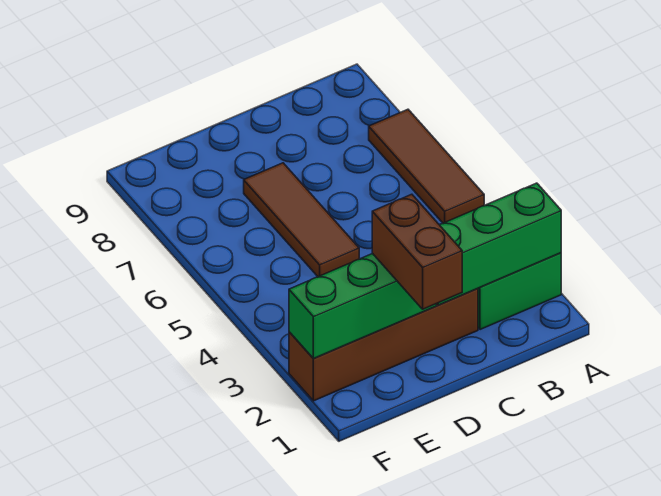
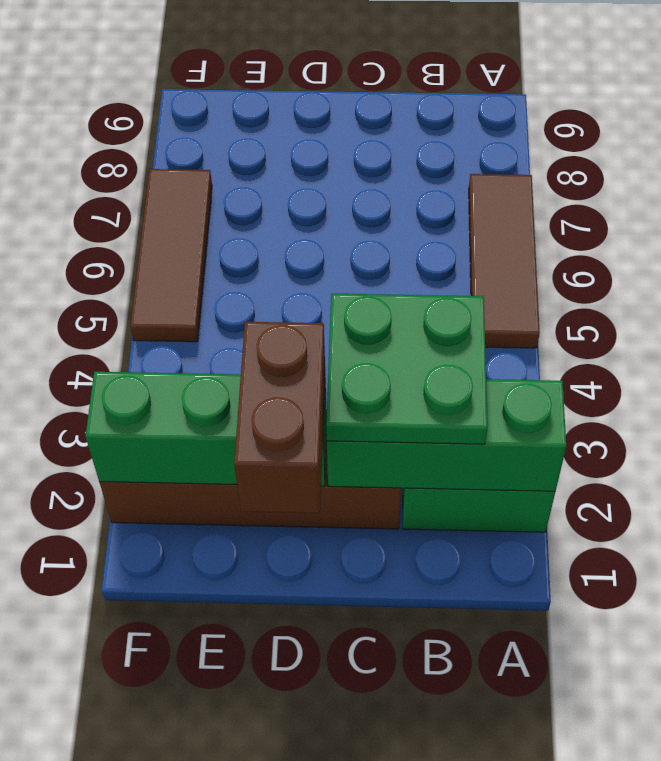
none -> green plate B2:C3 level 3
brown tile D5:D7 level 1 -> brown tile F5:F7 level 1

